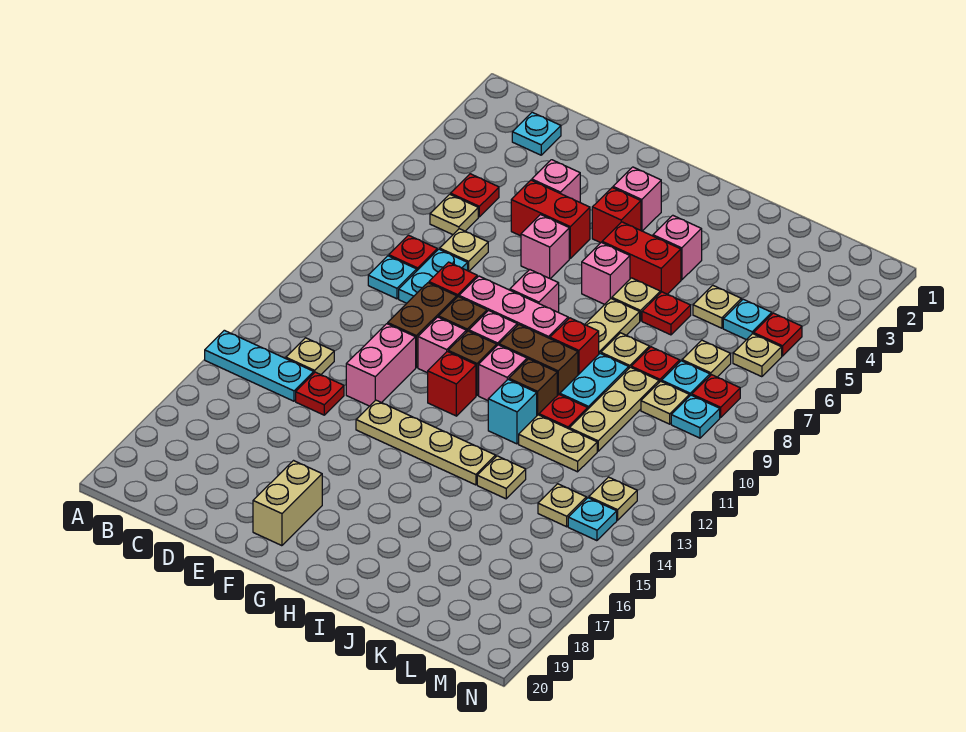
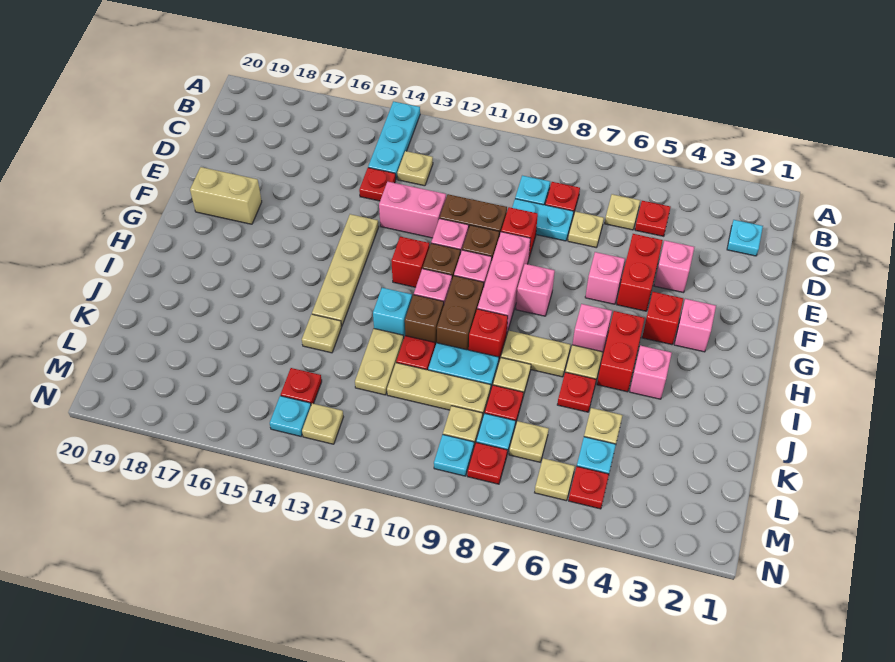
tan plate L14 level 1 -> red plate L14 level 1

